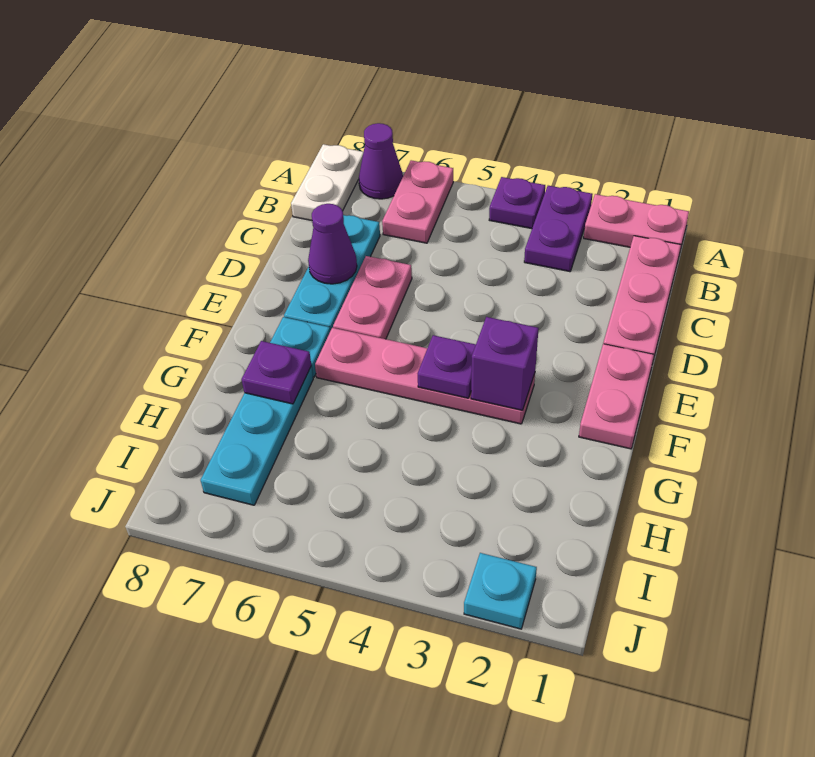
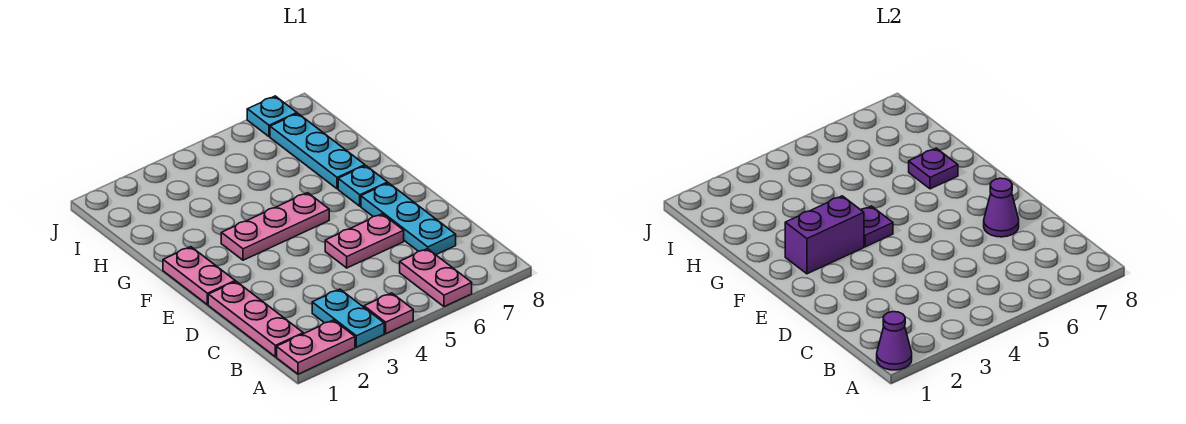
purple plate A3:B3 level 1 -> cyan plate A3:B3 level 1
purple plate A4 level 1 -> pink plate A4 level 1
purple cone A7 level 1 -> purple cone A1 level 2
white plate A8:B8 level 1 -> none
pink plate D6:E6 level 1 -> pink plate D5:D6 level 1
pink plate F3:F6 level 1 -> pink plate F3:F5 level 1
purple brick F3 level 2 -> purple brick F2:F3 level 2
cyan plate J2 level 1 -> cyan plate J7 level 1

